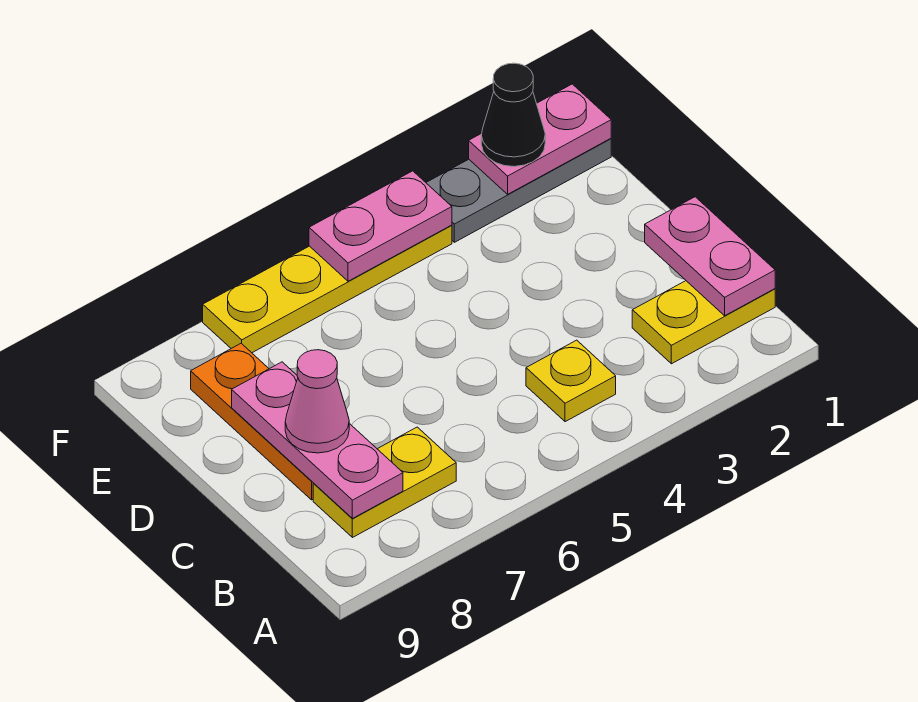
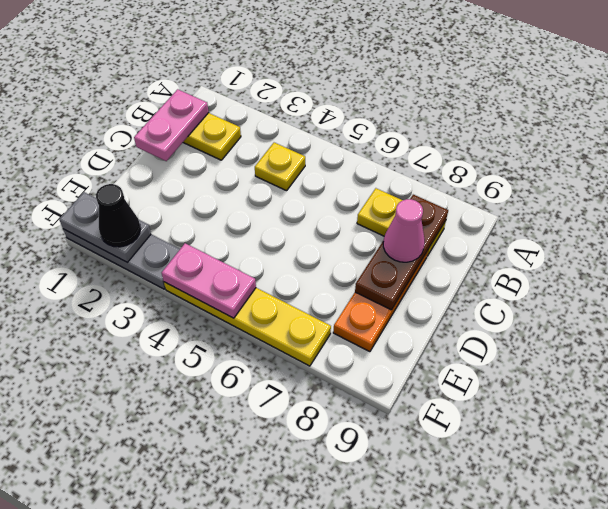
pink plate B8:D8 level 2 -> brown plate B8:D8 level 2
pink plate F1:F2 level 2 -> grey plate F1:F2 level 2

